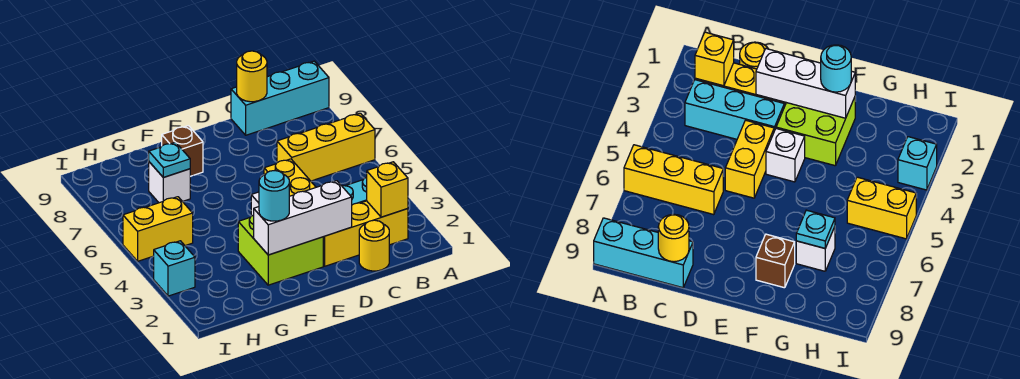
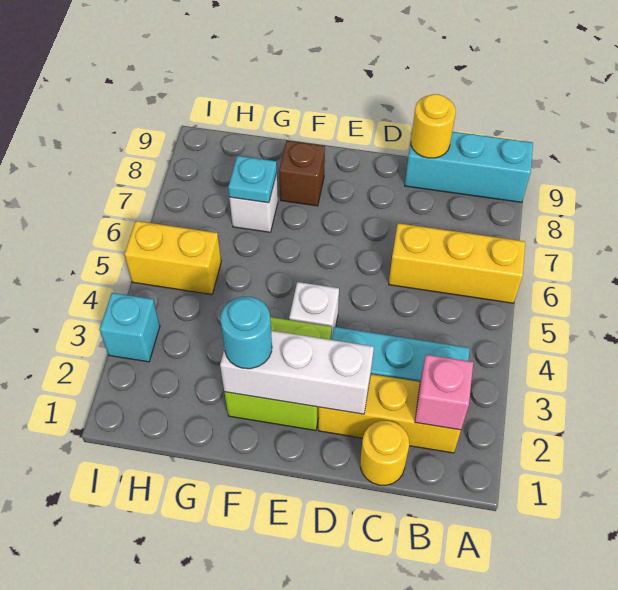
yellow brick B2 level 2 -> pink brick B2 level 2
yellow brick D4:D5 level 1 -> none

